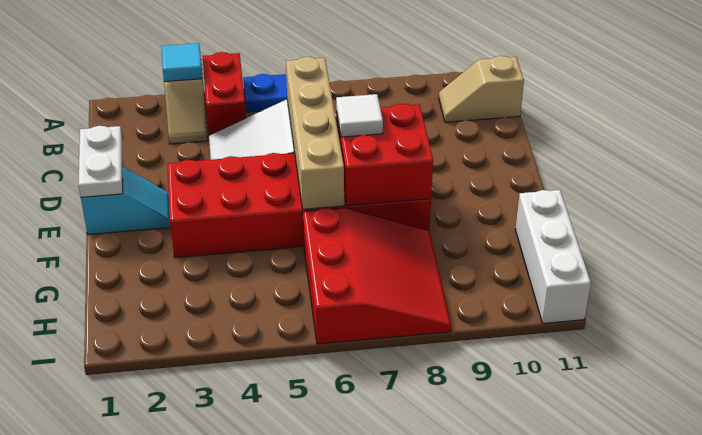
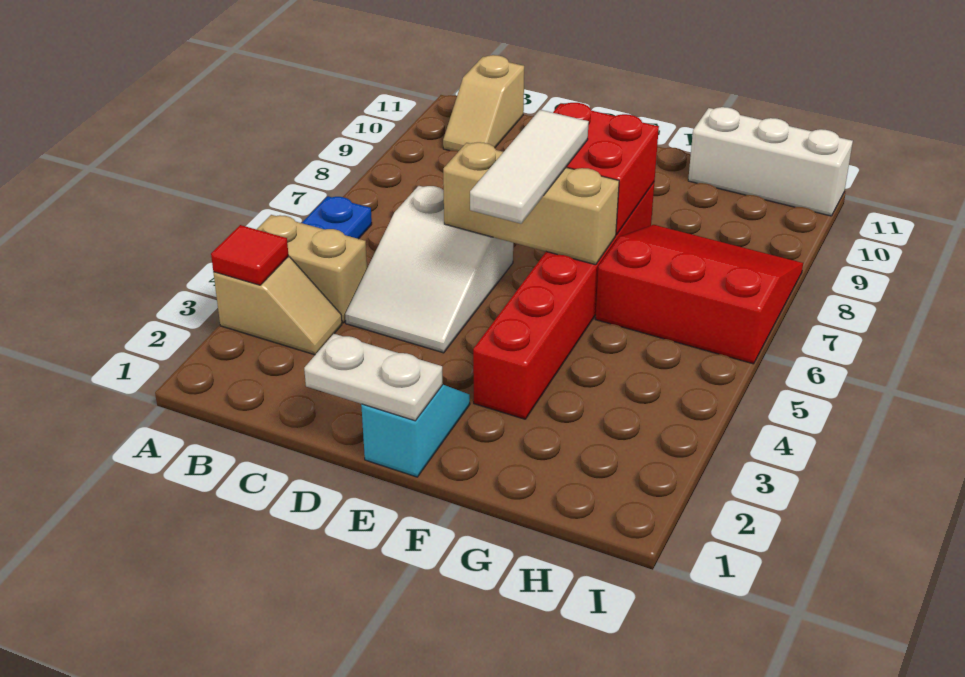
cyan tile A3 level 2 -> red tile A3 level 2
red brick A4:B4 level 1 -> tan brick A4:B4 level 1
tan brick C6:F6 level 2 -> tan brick D6:F6 level 2
red brick E3:F8 level 1 -> red brick F3:F8 level 1
white tile E7 level 3 -> white tile E5:E7 level 3

